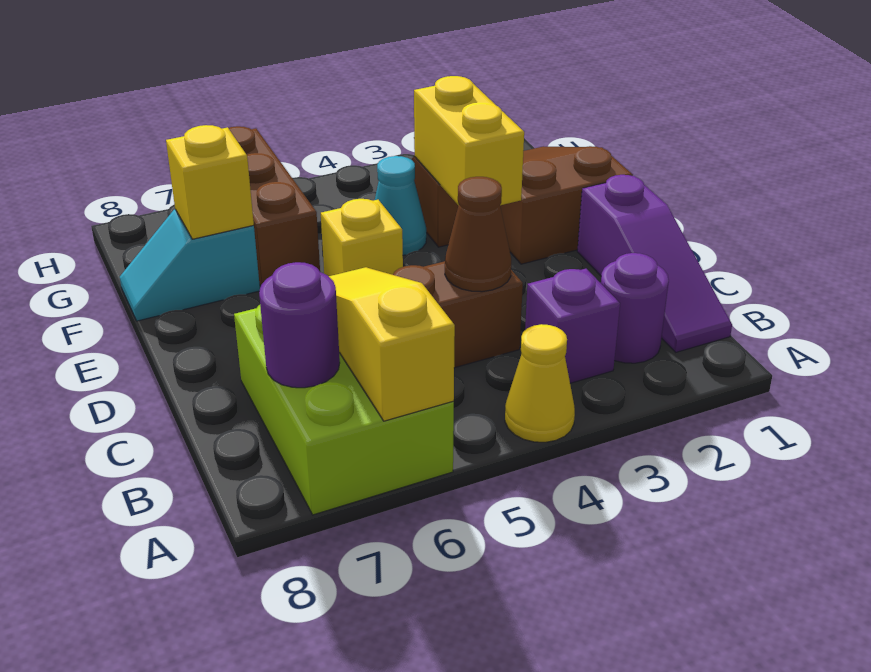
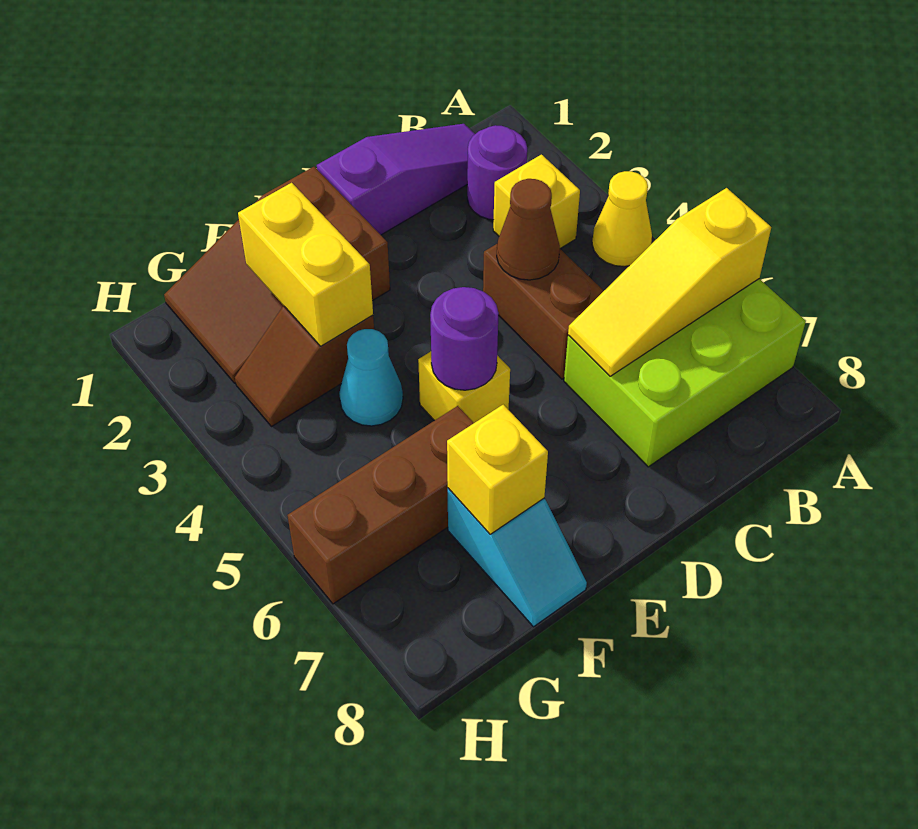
purple brick B3 level 1 -> yellow brick B3 level 1
purple round brick B7 level 2 -> purple round brick E5 level 2
yellow brick E3:F3 level 2 -> yellow brick F2:F3 level 2

